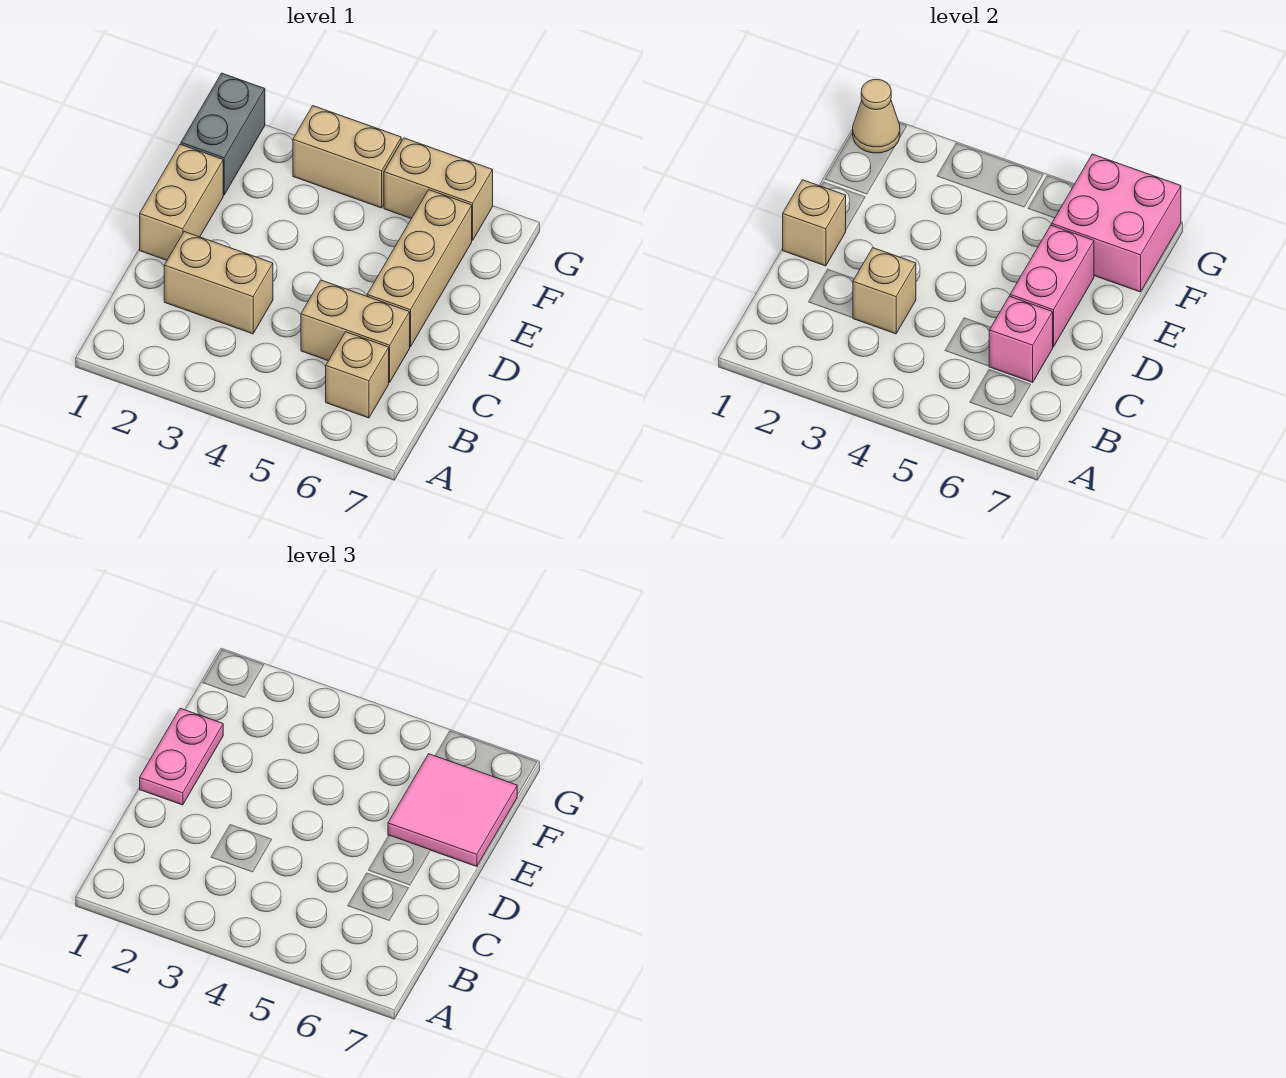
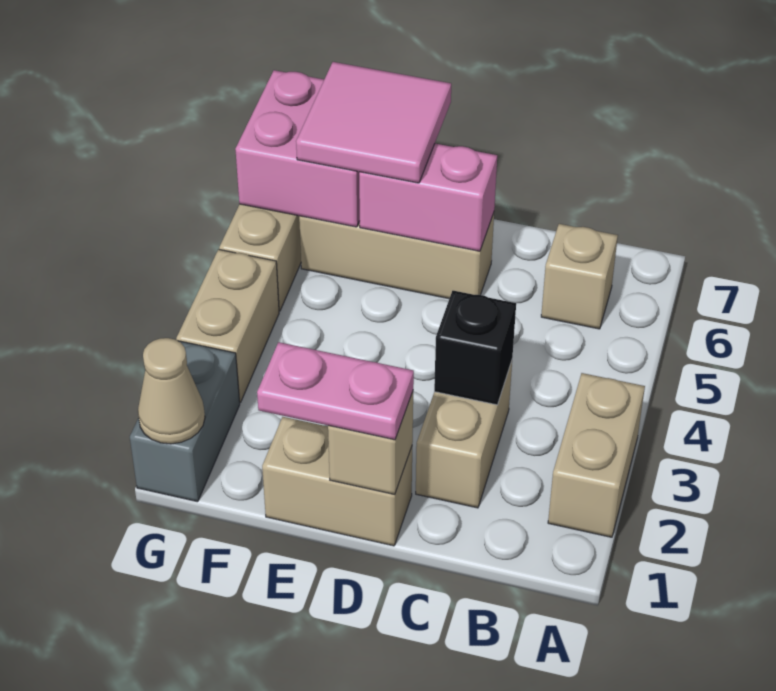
tan brick C3 level 2 -> black brick C3 level 2
tan brick C5:C6 level 1 -> tan brick A2:A3 level 1
pink brick C6 level 2 -> none
grey brick F1:G1 level 1 -> grey brick G1:G2 level 1

